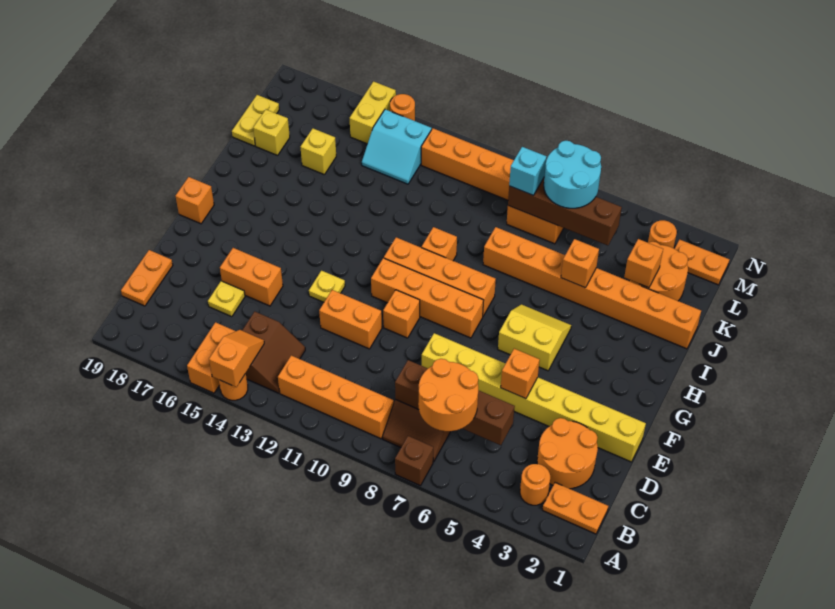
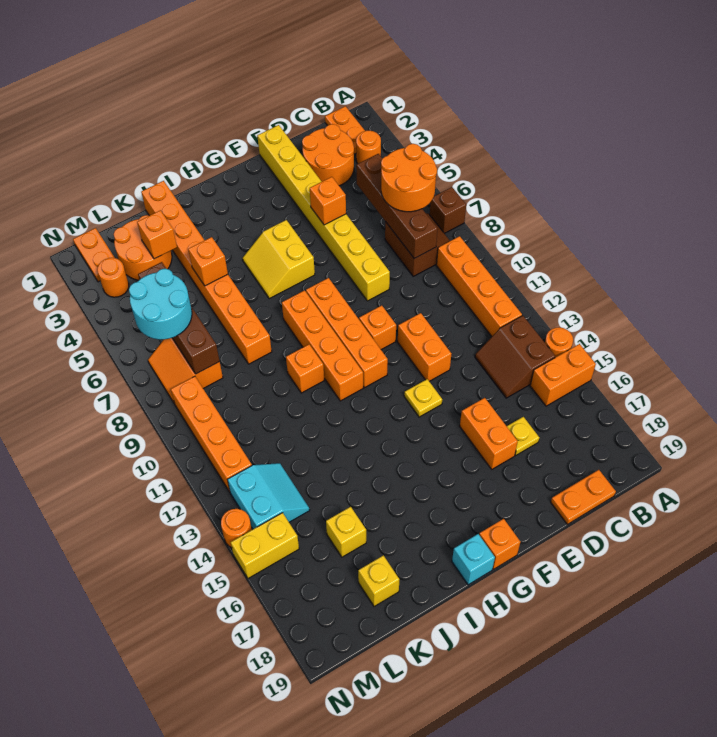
orange slope A14:B14 level 2 top A -> none
brown slope B13:C14 level 1 top 14 -> brown slope B13:C14 level 1 top B
yellow plate K19:L19 level 1 -> none
cyan brick L8 level 3 -> cyan brick H19 level 1

